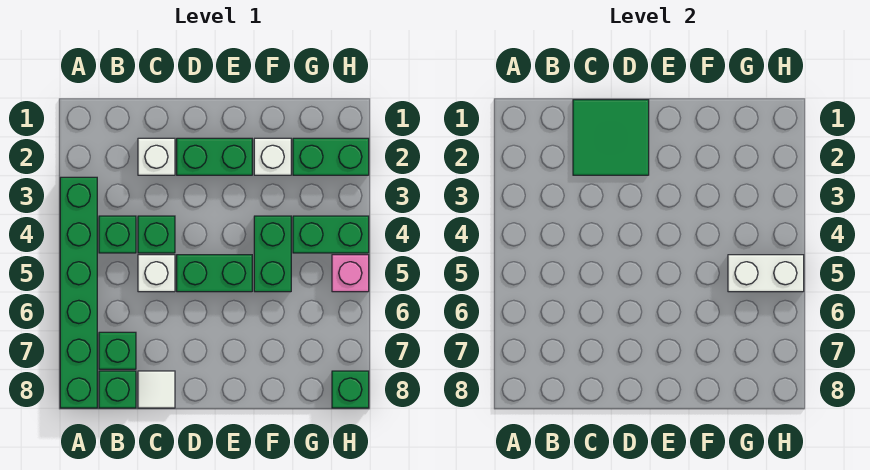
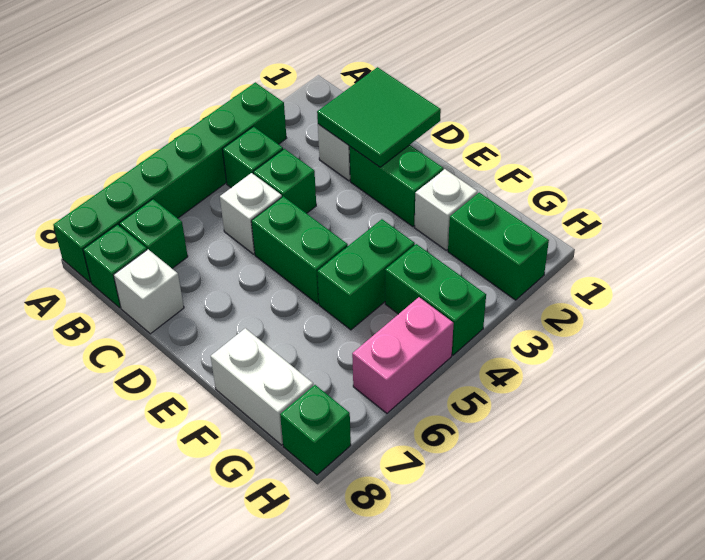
white tile C8 level 1 -> white brick C8 level 1
white brick G5:H5 level 2 -> white brick F8:G8 level 1
pink brick H5 level 1 -> pink brick H5:H6 level 1

